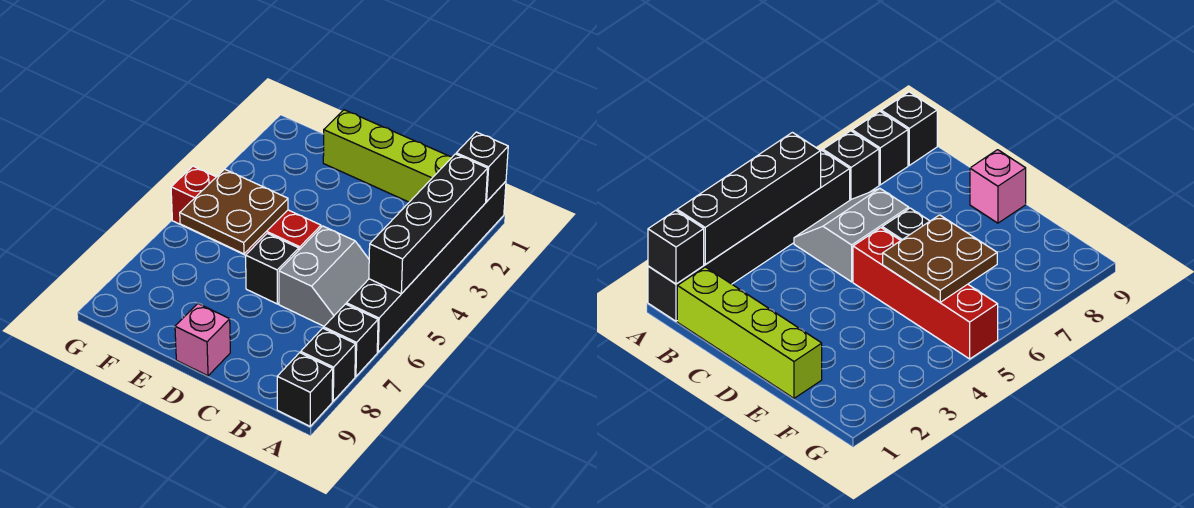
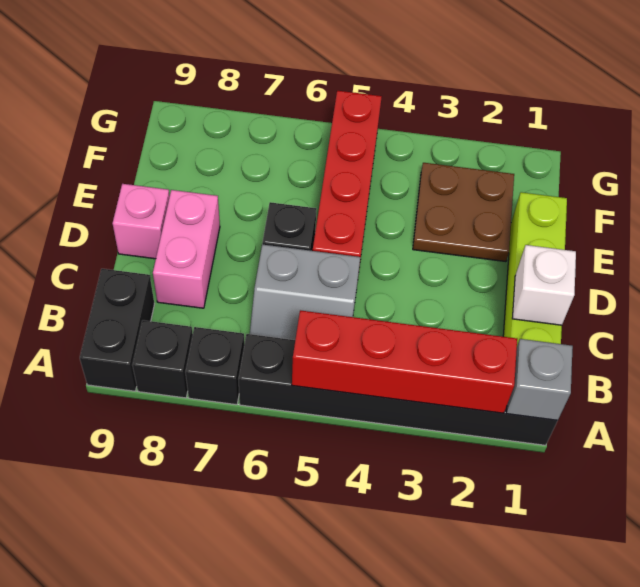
black brick A1 level 2 -> grey brick A1 level 2
black brick A2:A5 level 2 -> red brick A2:A5 level 2
black brick A9 level 1 -> black brick A9:B9 level 1
none -> white brick C1 level 2
none -> pink brick C8:D8 level 1
brown plate E5:F6 level 2 -> brown plate E2:F3 level 1

